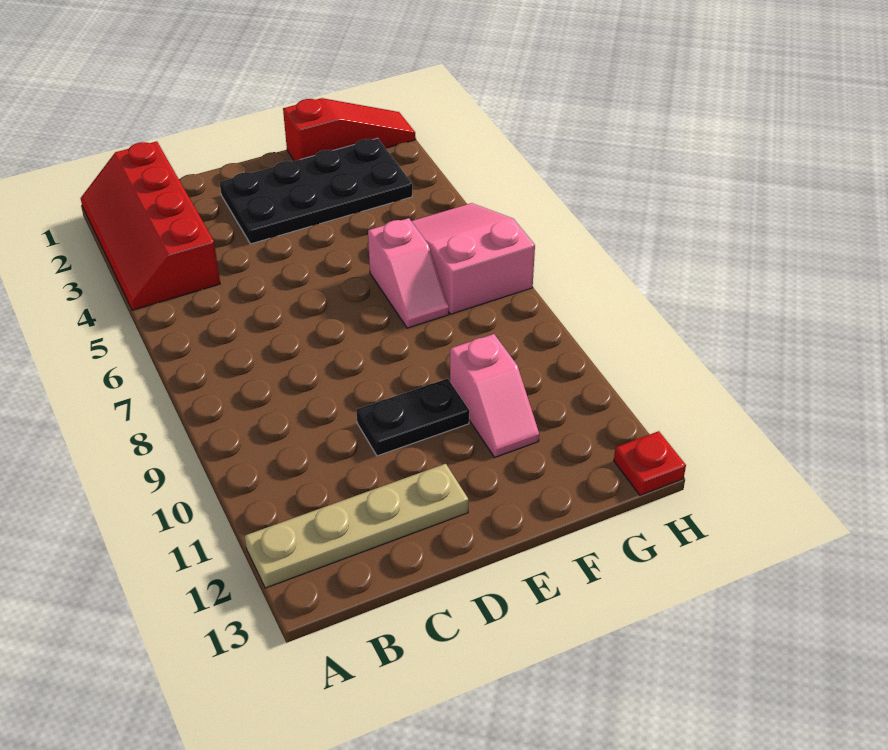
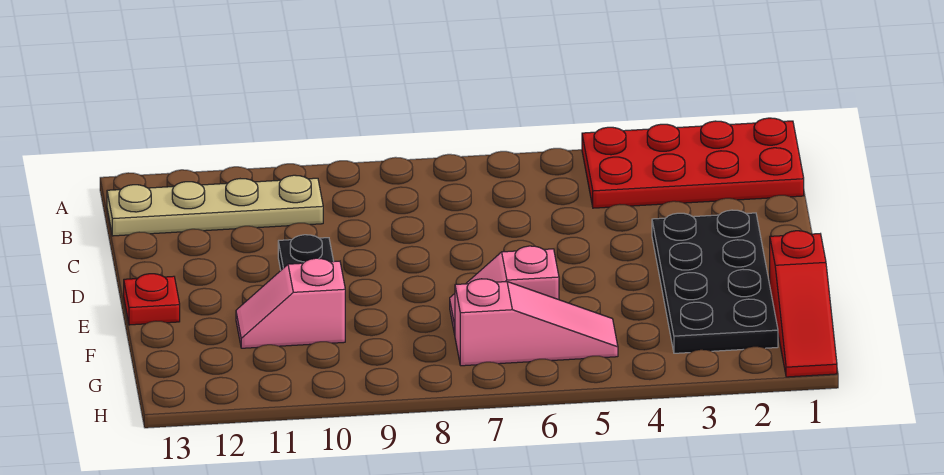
red slope A1:B4 level 1 top B -> red plate A1:B4 level 1
tan plate A12:D12 level 1 -> tan plate B10:B13 level 1
pink slope G5:H7 level 1 top 7 -> pink slope G5:G7 level 1 top 7
red plate H13 level 1 -> red plate E13 level 1

